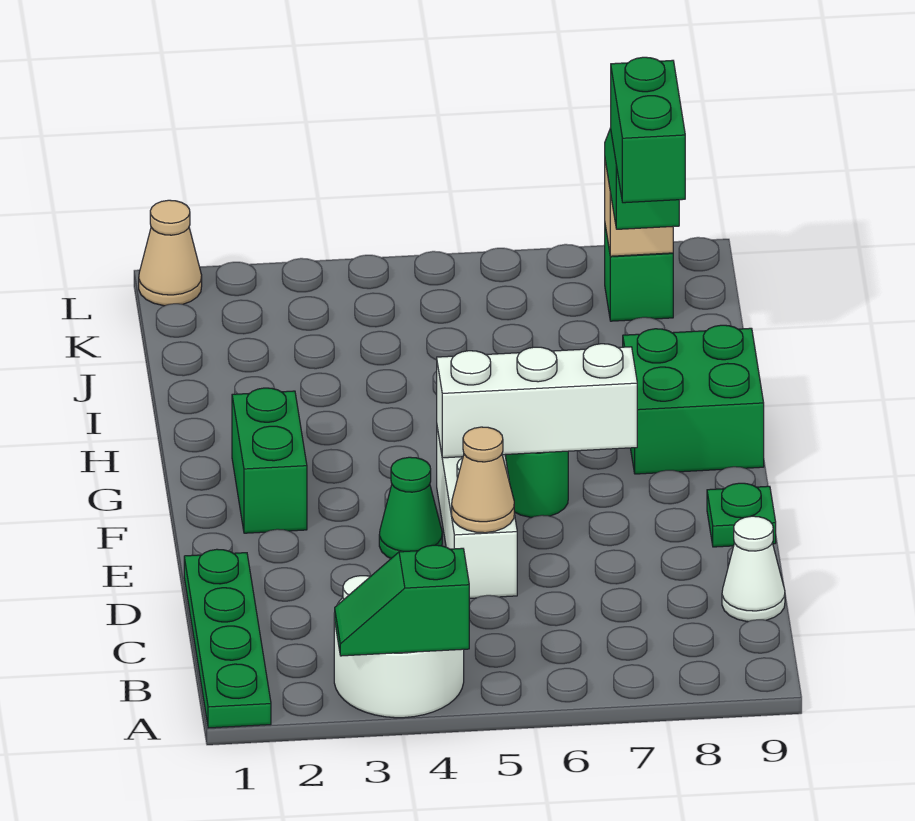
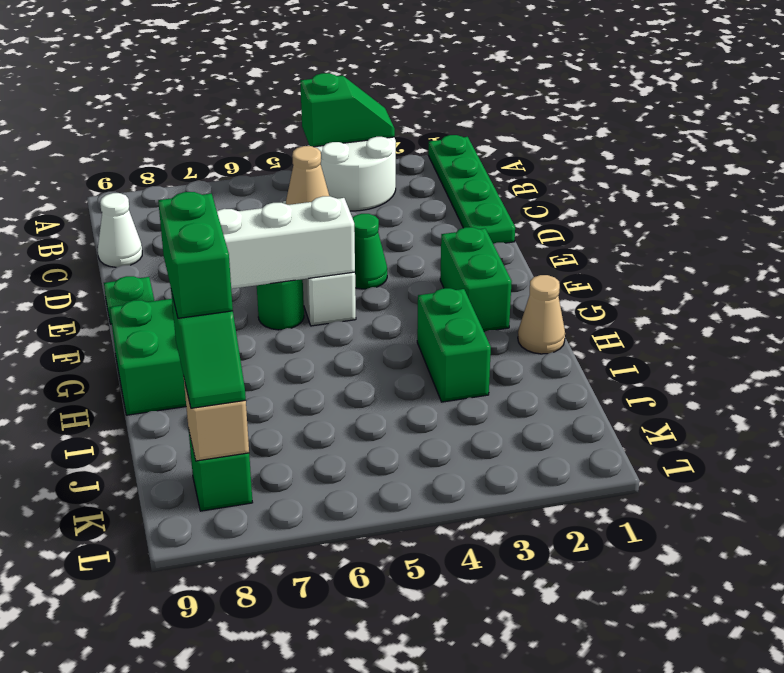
none -> green brick H3:I3 level 1
tan cone L1 level 1 -> tan cone H1 level 1

